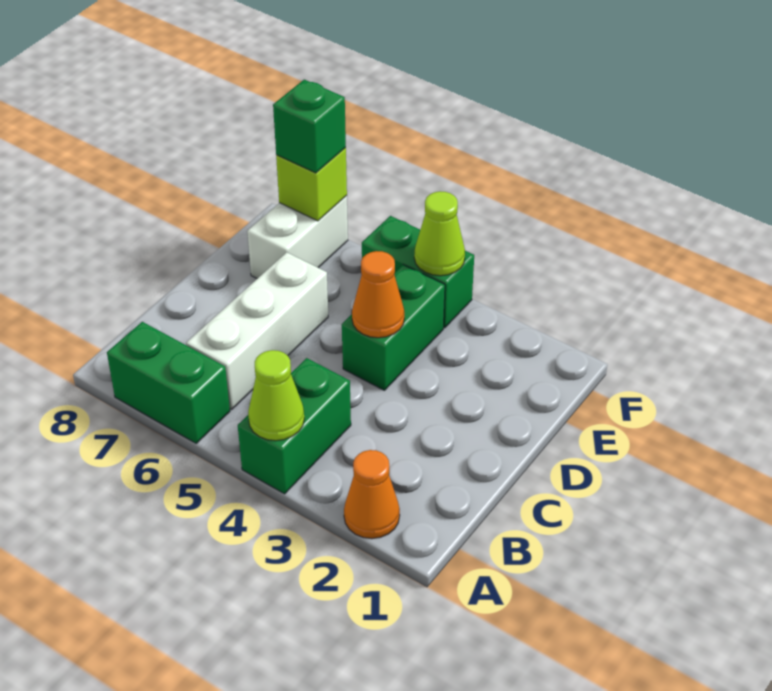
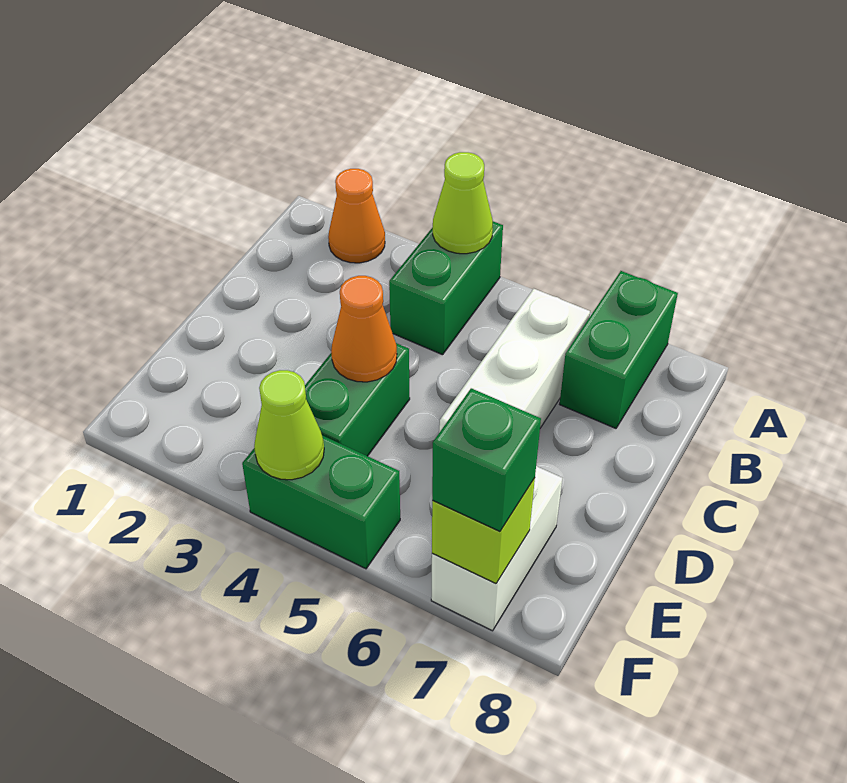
green brick A6:A7 level 1 -> green brick A7:B7 level 1

